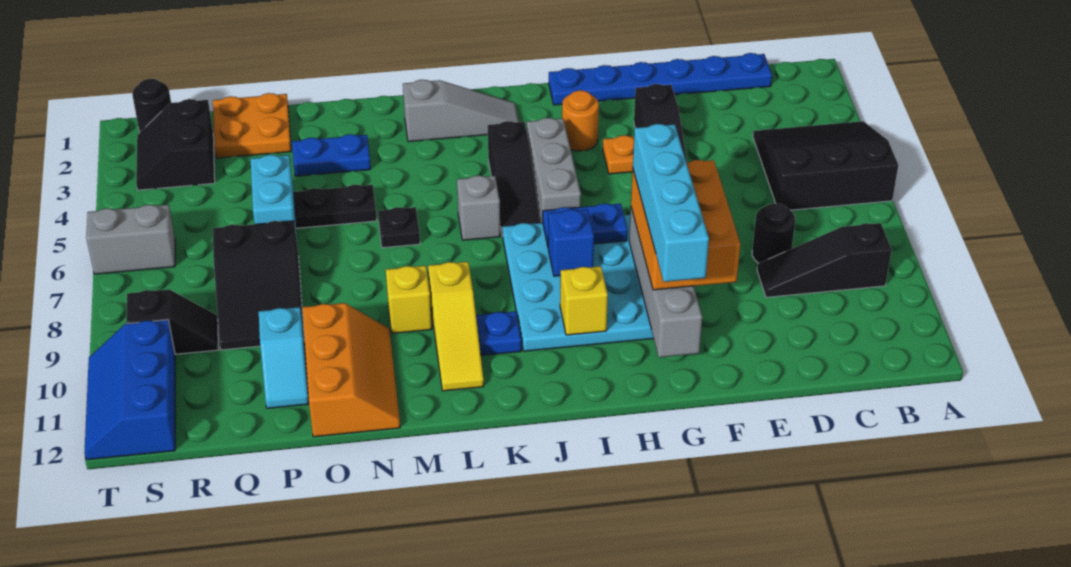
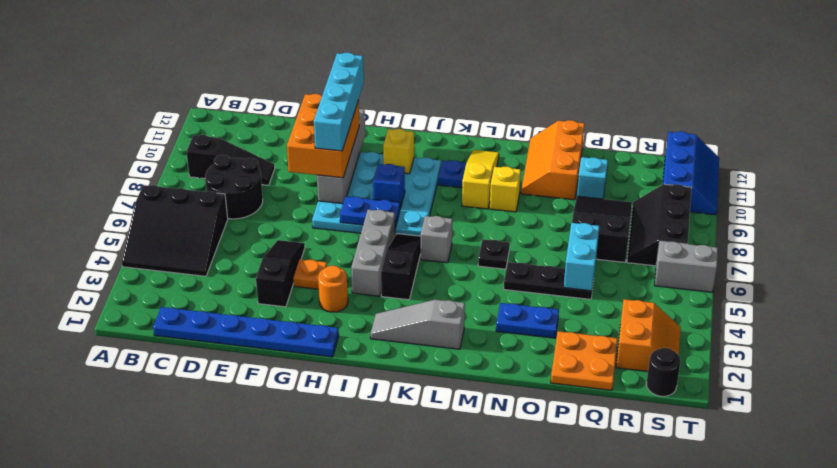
black round brick D8 level 1 -> black round brick C7:D8 level 1
black slope R2:S3 level 1 top R -> orange slope R2:S3 level 1 top R
black slope R9:S9 level 1 top S -> black slope R7:S9 level 1 top S

